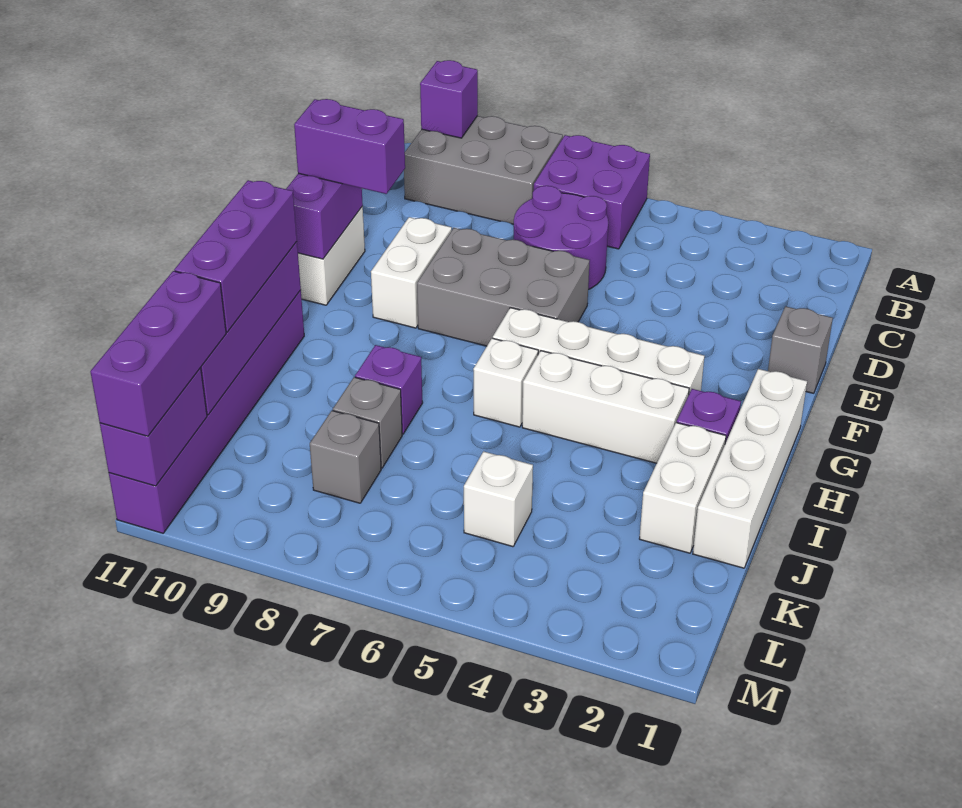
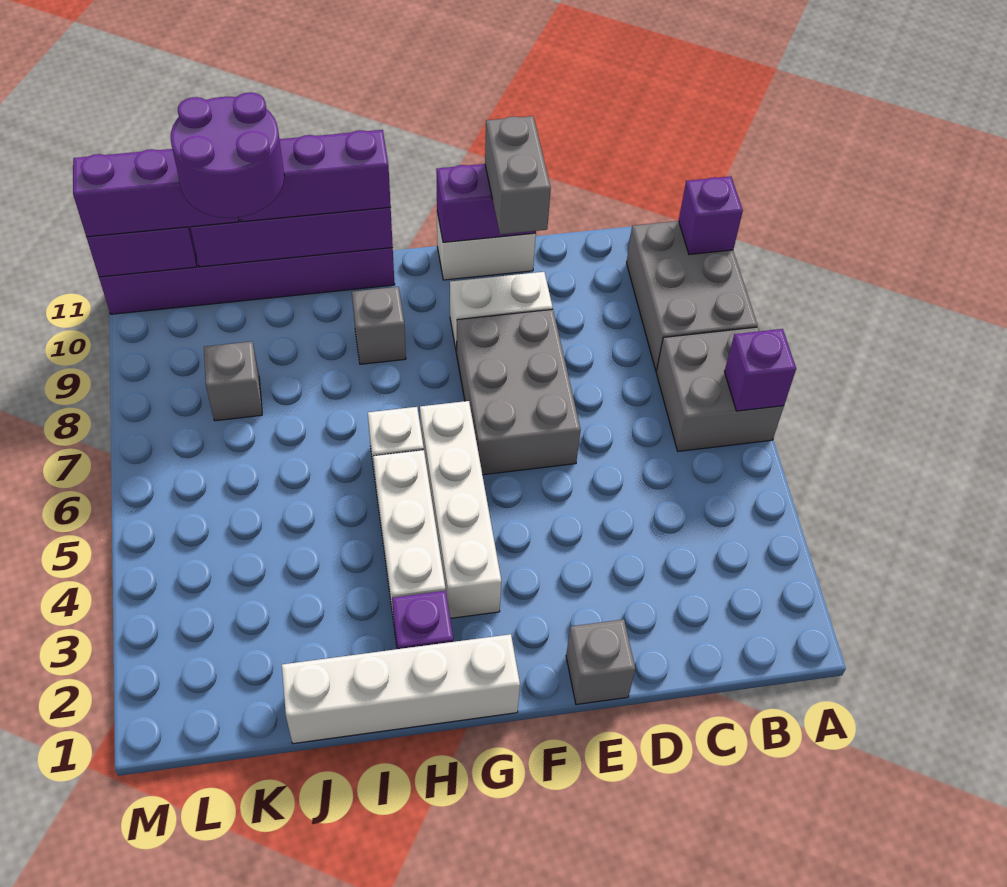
purple brick A6:B7 level 1 -> grey brick A6:B7 level 1
purple round brick C6:D7 level 1 -> purple round brick J10:K11 level 4
purple brick E10:E11 level 3 -> grey brick E10:E11 level 3
white brick I2:J2 level 1 -> none
purple brick I8 level 1 -> purple brick A6 level 2
grey brick J8 level 1 -> grey brick H9 level 1
white brick K5 level 1 -> none

